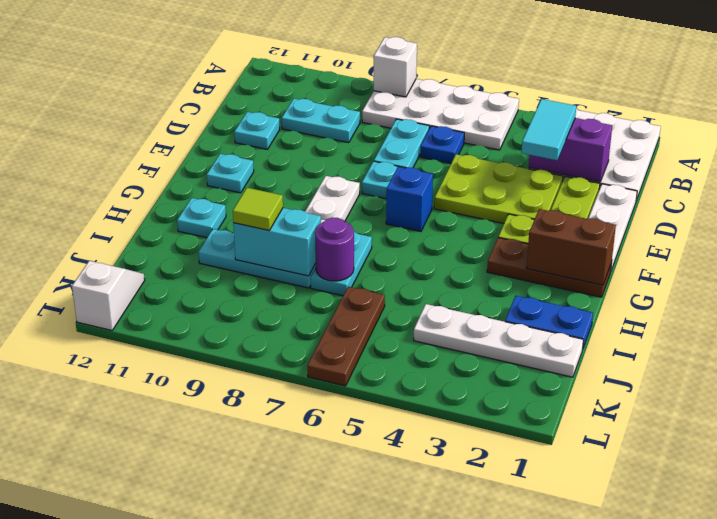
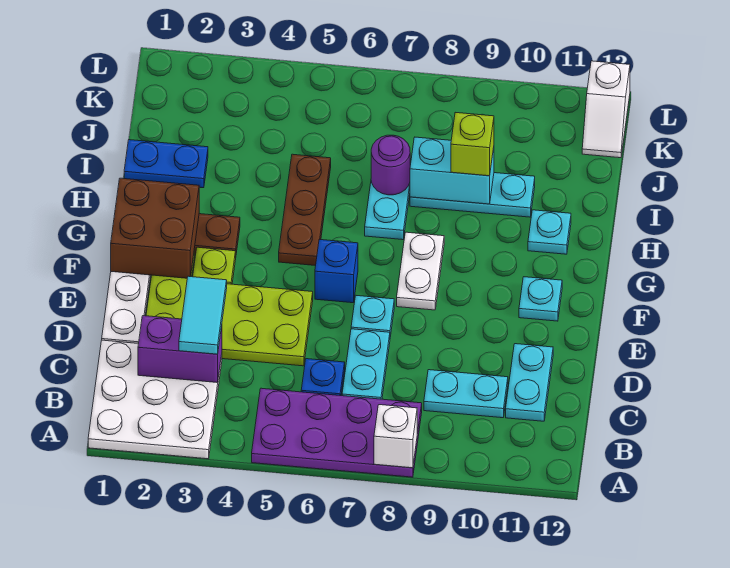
white plate A5:B8 level 1 -> purple plate A5:B8 level 1
cyan plate D11 level 1 -> cyan plate C11:D11 level 1
brown brick G1:G2 level 2 -> brown brick F1:G2 level 2
lime tile I9 level 3 -> lime brick I9 level 3
white plate J1:J4 level 1 -> none
brown plate J6:L6 level 1 -> brown plate G5:I5 level 1

